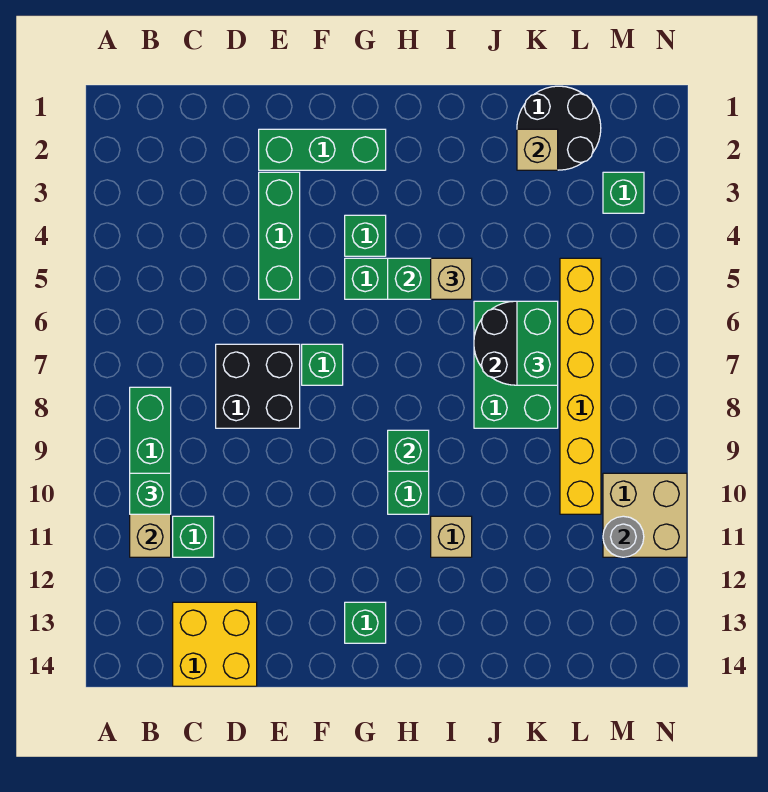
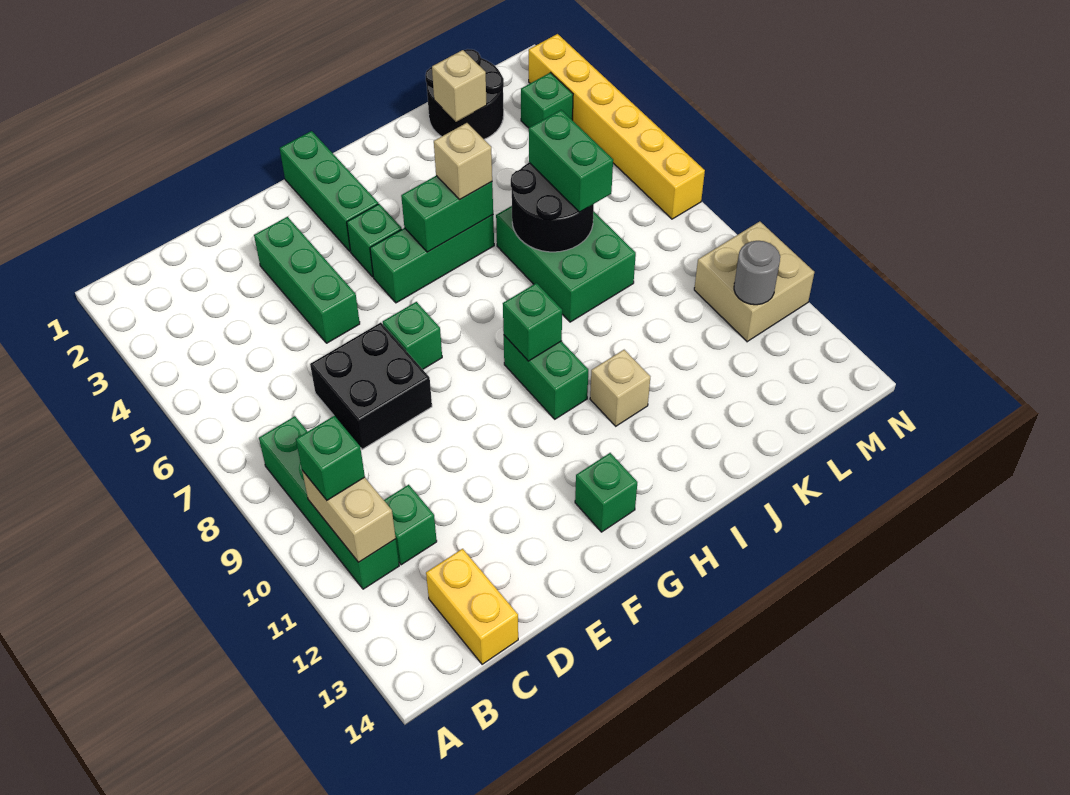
yellow brick C13:D14 level 1 -> yellow brick C13:C14 level 1
green brick E2:G2 level 1 -> green brick G1:G3 level 1
yellow brick L5:L10 level 1 -> yellow brick N2:N7 level 1

